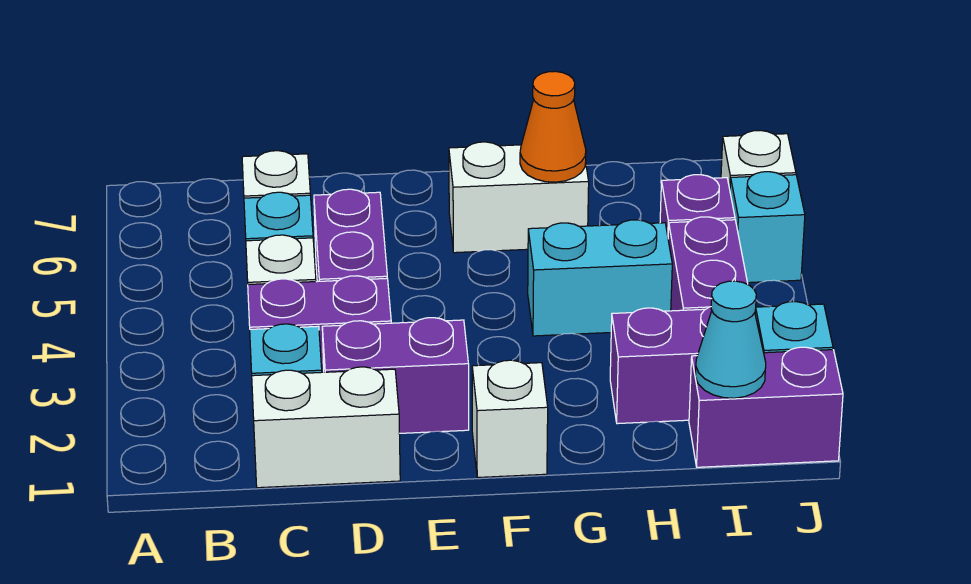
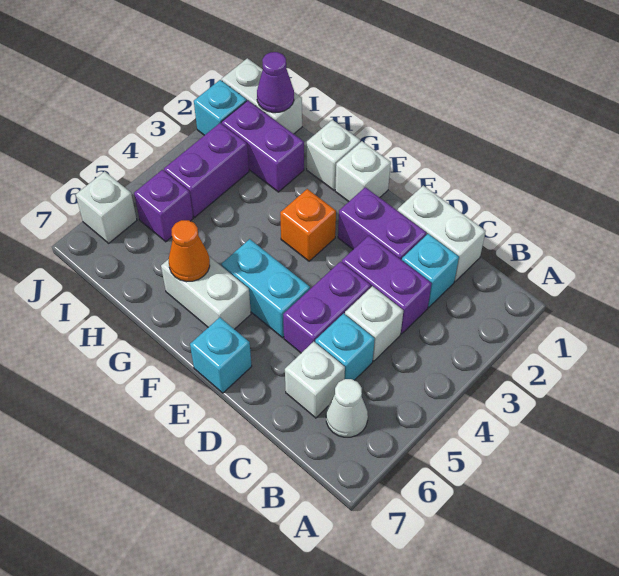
none -> white cone B6 level 1
none -> orange brick F3 level 1
none -> white brick G1 level 1
cyan brick G4:H4 level 1 -> cyan brick E5:F5 level 1
purple brick I1:J1 level 1 -> white brick I1:J1 level 1
cyan cone I1 level 2 -> purple cone I1 level 2
cyan brick J5 level 1 -> cyan brick E7 level 1

